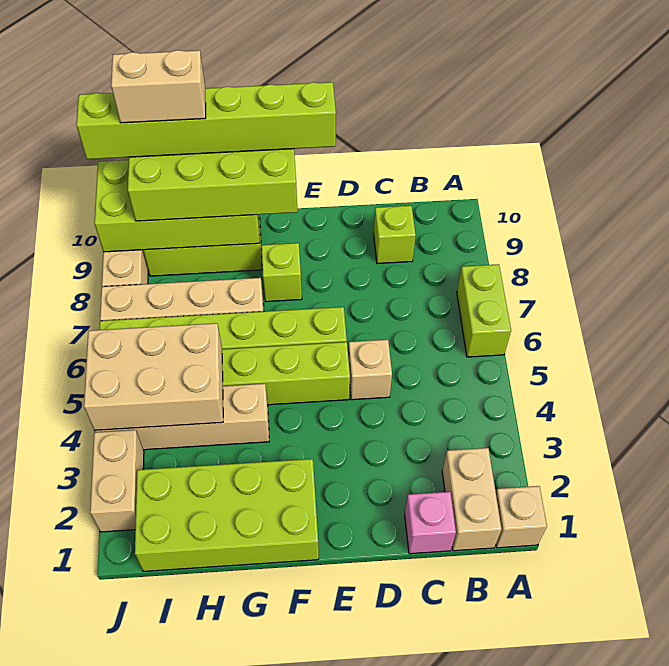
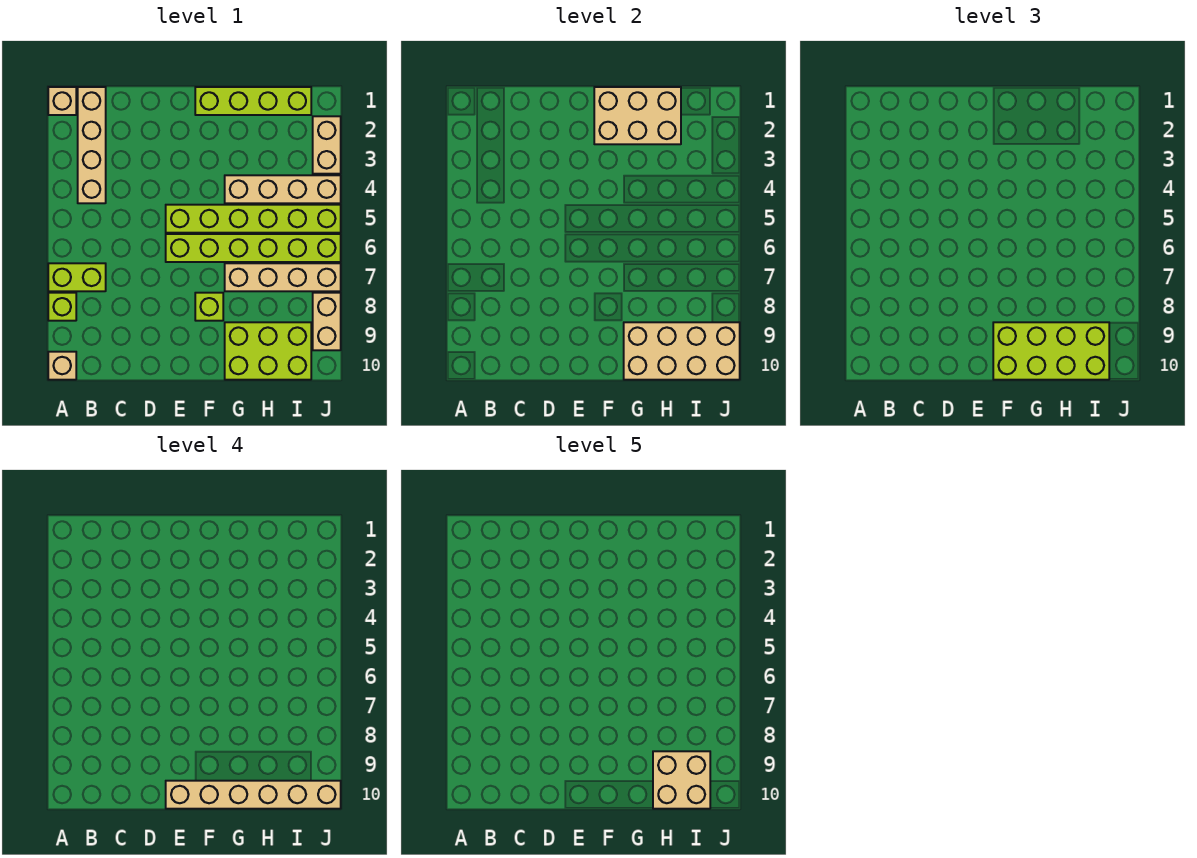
lime brick A6:A7 level 1 -> lime brick A7:B7 level 1
tan brick B1:B2 level 1 -> tan brick B1:B4 level 1
pink brick C1 level 1 -> none
lime brick C9 level 1 -> lime brick A8 level 1
tan brick D5 level 1 -> tan brick A10 level 1
lime brick E10:J10 level 4 -> tan brick E10:J10 level 4
lime brick F1:I2 level 1 -> lime brick F1:I1 level 1
lime brick G9:J10 level 2 -> tan brick G9:J10 level 2
tan brick H4:J5 level 2 -> tan brick F1:H2 level 2
tan brick H10:I10 level 5 -> tan brick H9:I10 level 5

